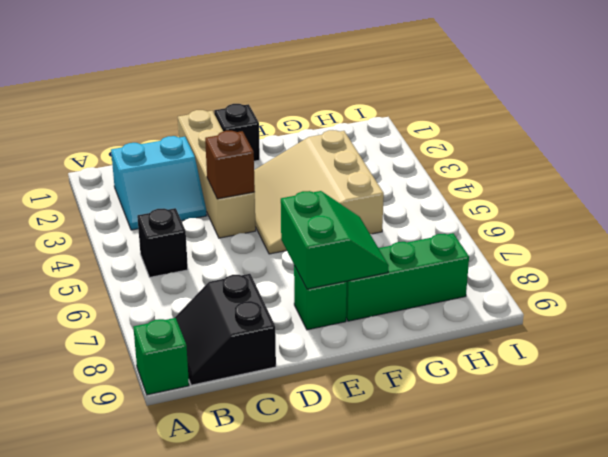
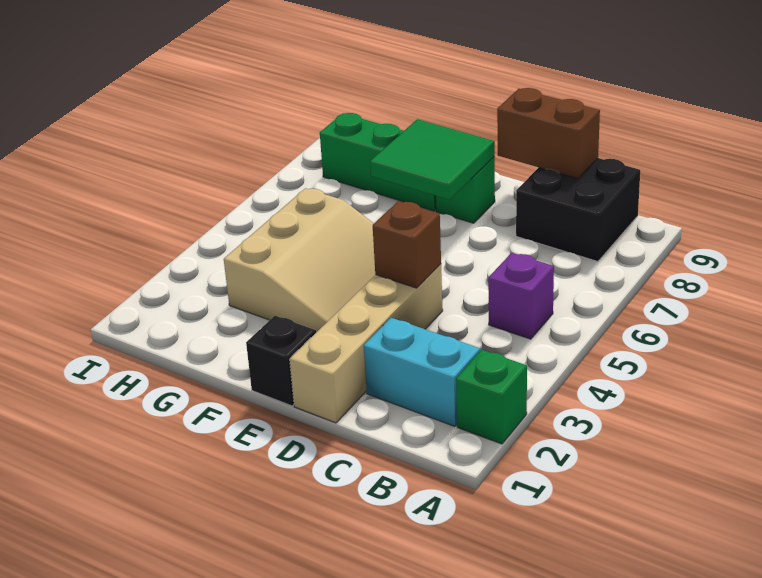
green brick A9 level 1 -> green brick A2 level 1
black brick B5 level 1 -> purple brick B5 level 1
black slope B8:C9 level 1 top C -> black brick B8:C9 level 1
none -> brown brick C9:D9 level 2
green slope E7:F8 level 2 top E -> green tile E7:F8 level 2

